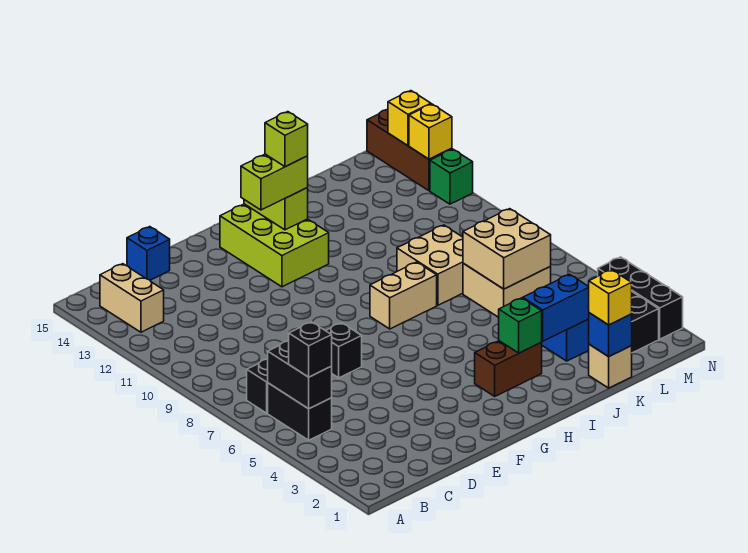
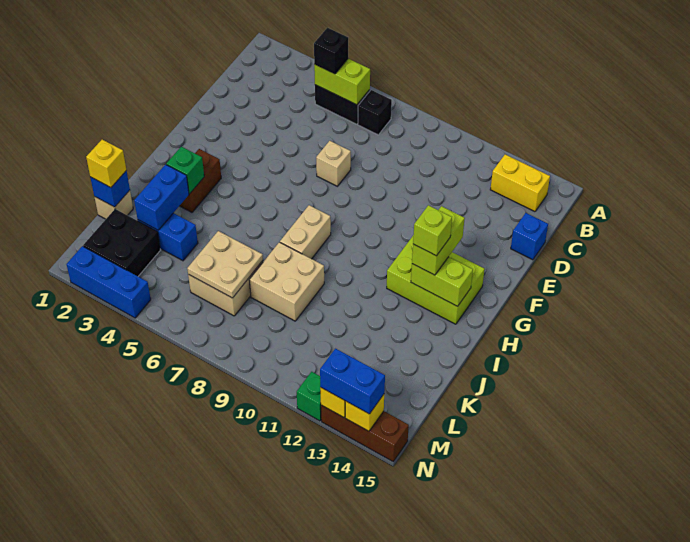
black brick B5:B6 level 2 -> lime brick B5:B6 level 2
tan brick B13:B14 level 1 -> yellow brick B13:B14 level 1
black brick E7 level 1 -> tan brick E7 level 1
tan brick K6:L7 level 2 -> tan plate K6:L7 level 2
black brick N2:N4 level 1 -> blue brick N2:N4 level 1
none -> blue brick N13:N14 level 3

